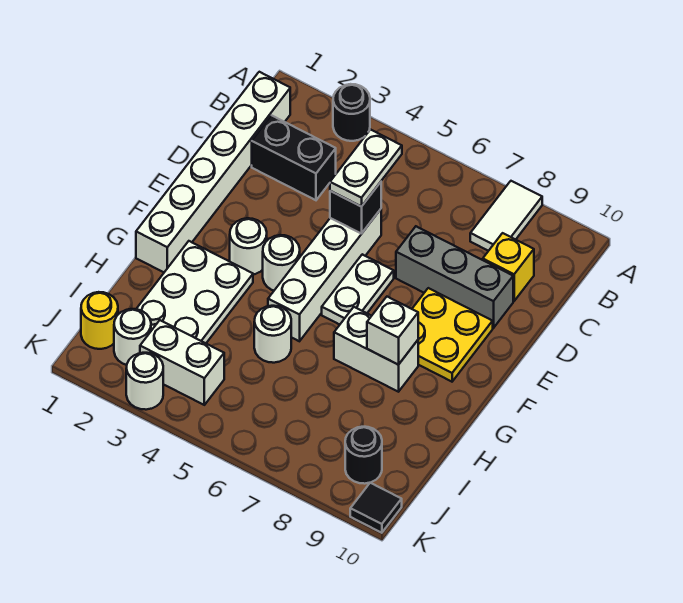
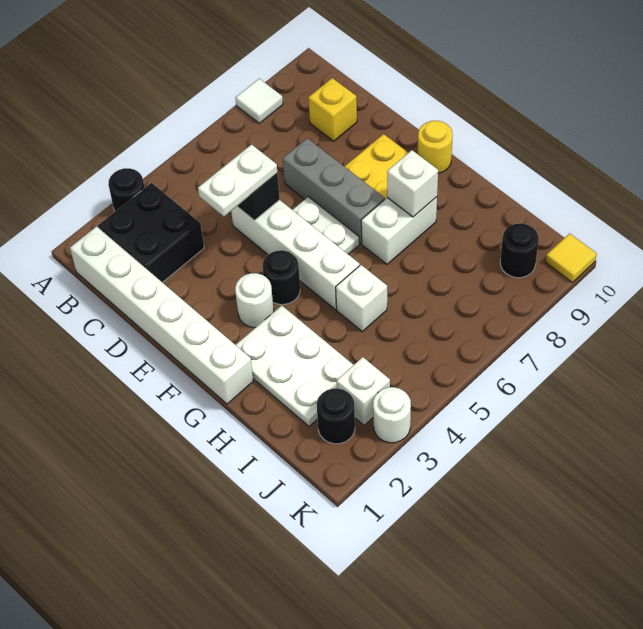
white tile A8:B8 level 1 -> white tile A8 level 1
black brick C2:C3 level 1 -> black brick B2:C3 level 1
white plate C5:D5 level 3 -> white plate D4:D5 level 3
grey brick D7:D9 level 1 -> grey brick D7:F7 level 1
white round brick F4 level 1 -> black round brick F4 level 1
white round brick H5 level 1 -> white brick H5 level 1
yellow round brick J1 level 1 -> yellow round brick F10 level 1
white round brick J2 level 1 -> black round brick J2 level 1
white brick J3:J4 level 1 -> white brick J3 level 1
black tile K10 level 1 -> yellow tile K10 level 1

